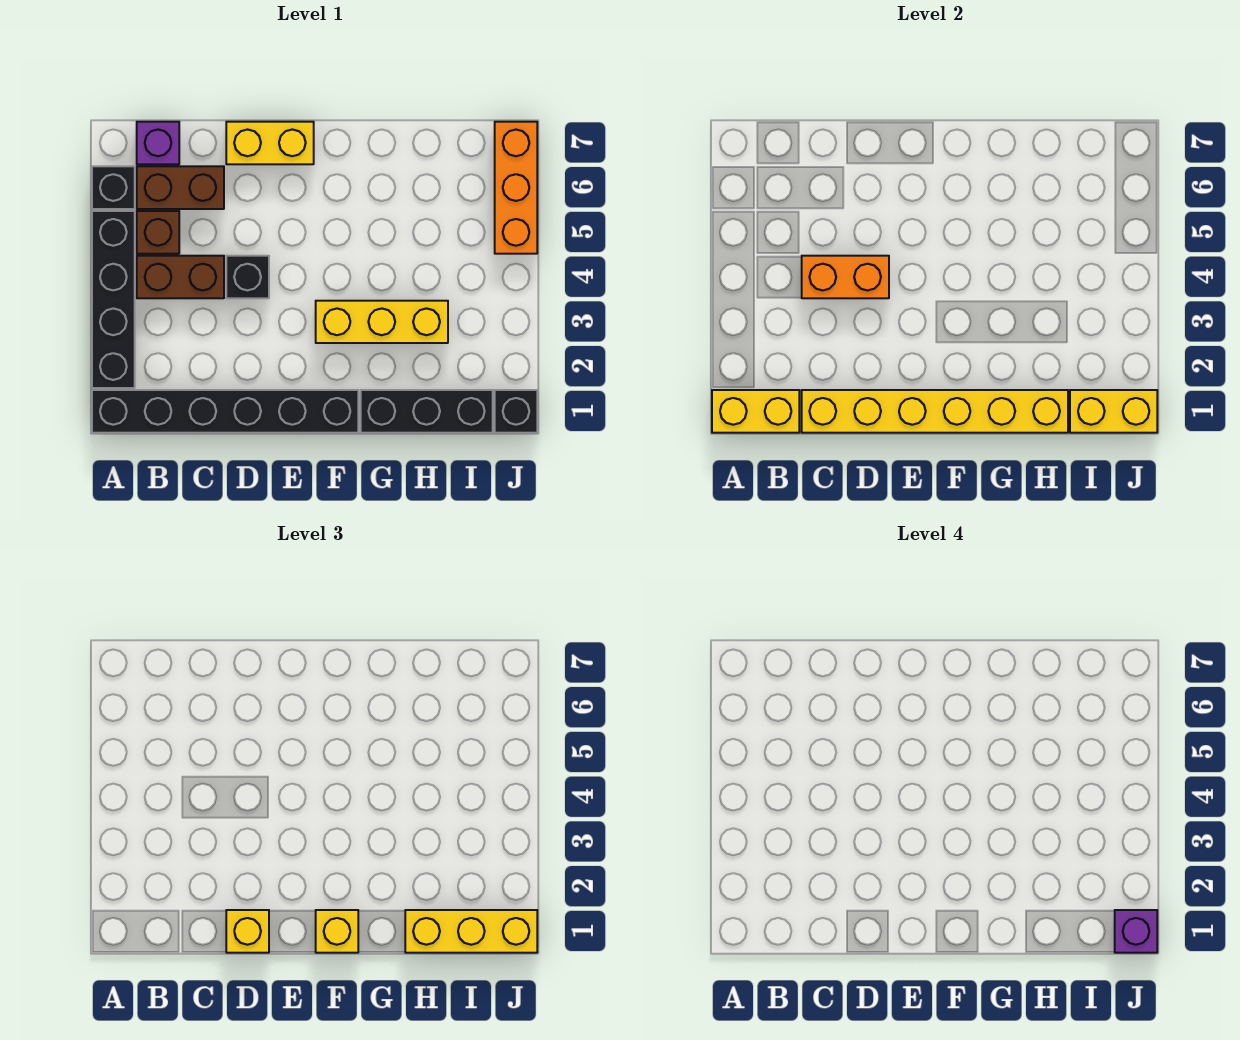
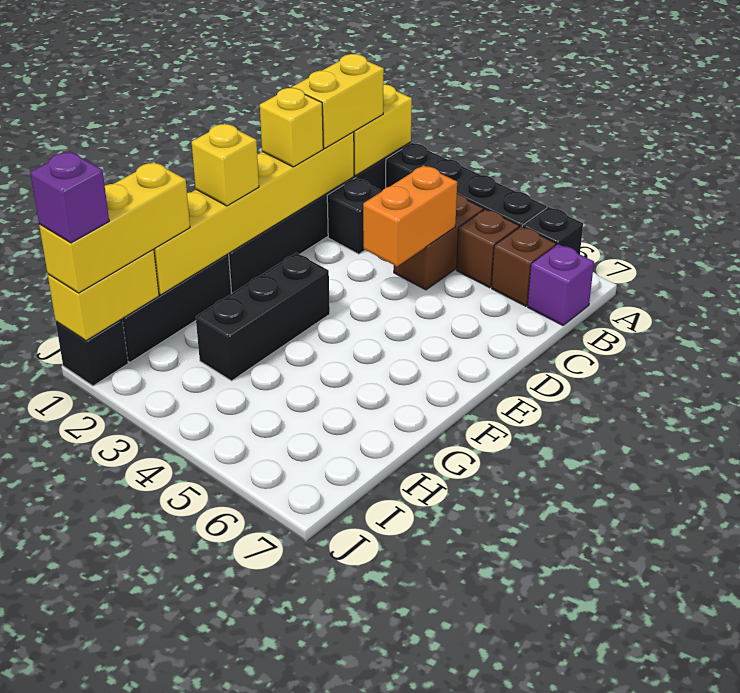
brown brick B6:C6 level 1 -> brown brick B6 level 1
black brick D4 level 1 -> black brick C2 level 1
yellow brick D7:E7 level 1 -> yellow brick B1:C1 level 3
yellow brick F3:H3 level 1 -> black brick F3:H3 level 1
orange brick J5:J7 level 1 -> none

